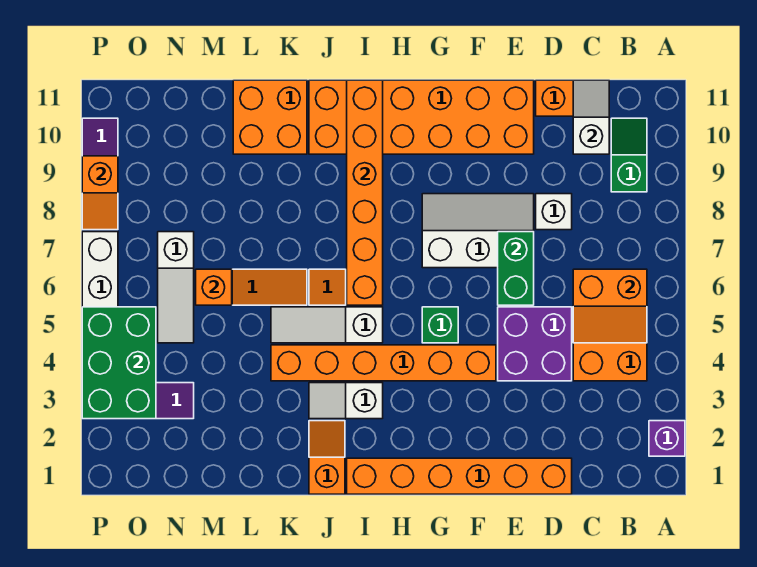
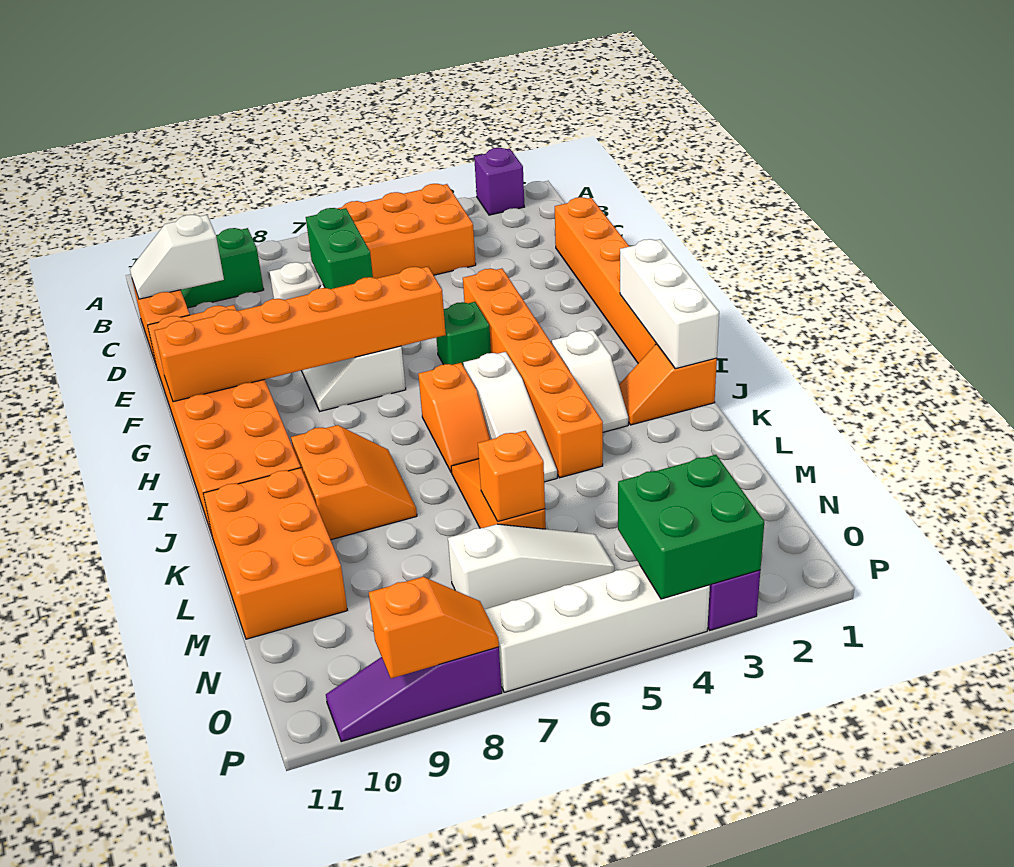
orange slope B5:C6 level 2 top 6 -> orange slope J8:K9 level 1 top 9
purple brick D4:E5 level 1 -> none
green brick E6:E7 level 2 -> green brick D7:E7 level 2
none -> white brick H1:J1 level 2
orange brick I6:I11 level 2 -> orange brick G6:G11 level 2
orange brick K10:L11 level 1 -> orange brick K10:M11 level 1
green brick O3:P5 level 2 -> green brick O3:P4 level 2

